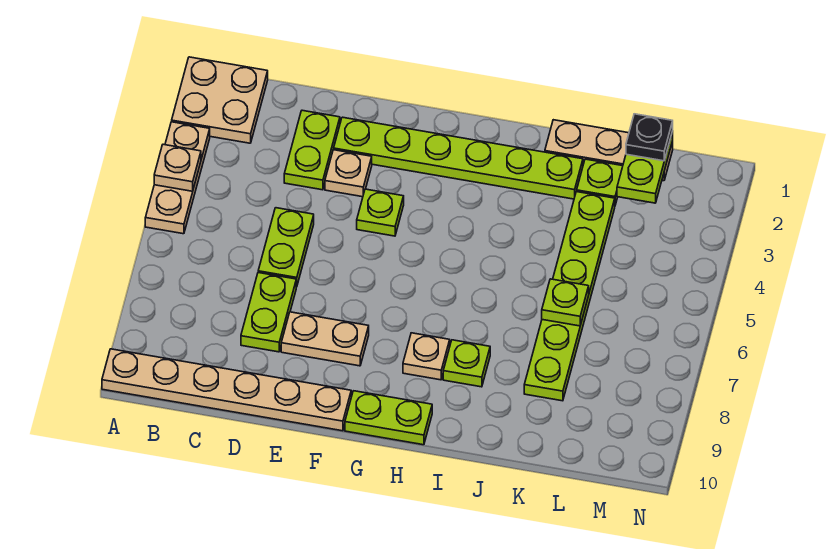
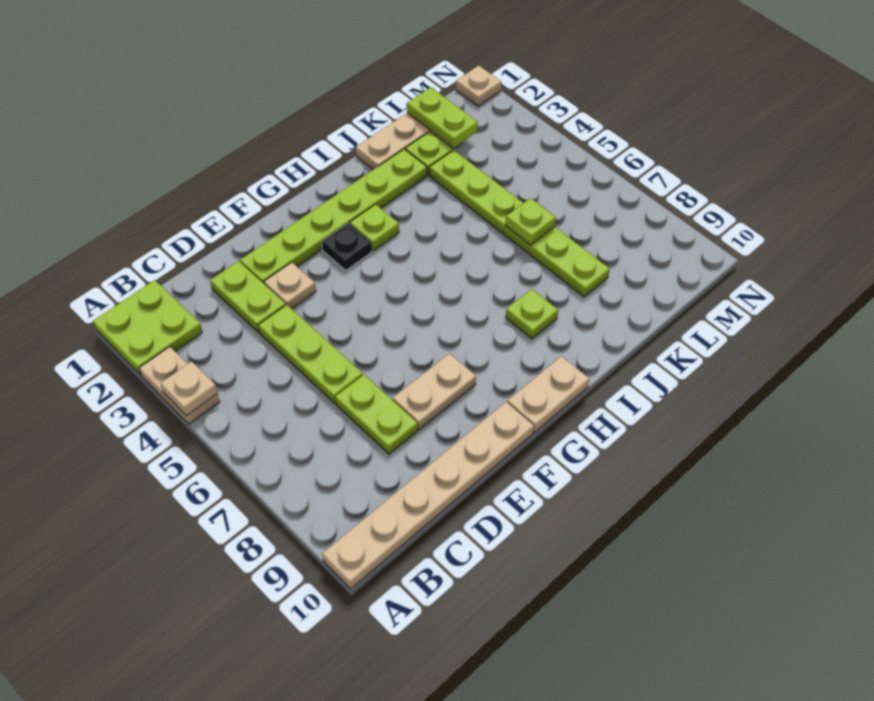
tan plate A1:B2 level 1 -> lime plate A1:B2 level 1
tan plate A3:A5 level 1 -> tan plate A3:A4 level 1
lime plate D5:D6 level 1 -> lime plate D4:D6 level 1
lime plate F4 level 1 -> lime plate H3 level 1
lime plate G10:H10 level 1 -> tan plate G10:H10 level 1
tan plate H8 level 1 -> tan plate N1 level 1
black plate L1 level 3 -> black plate G3 level 1

